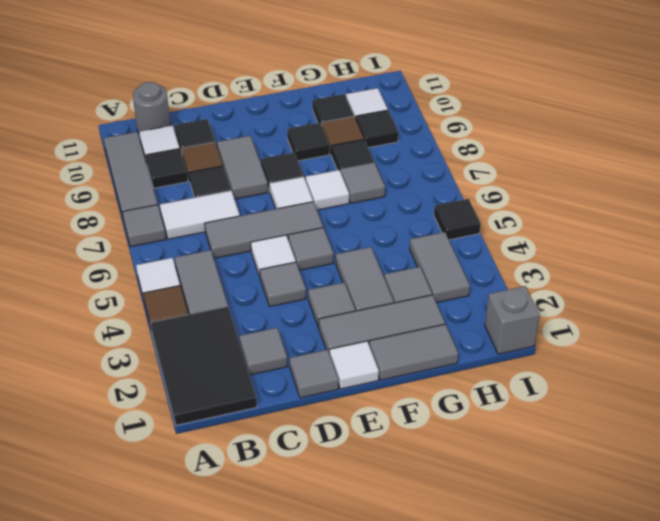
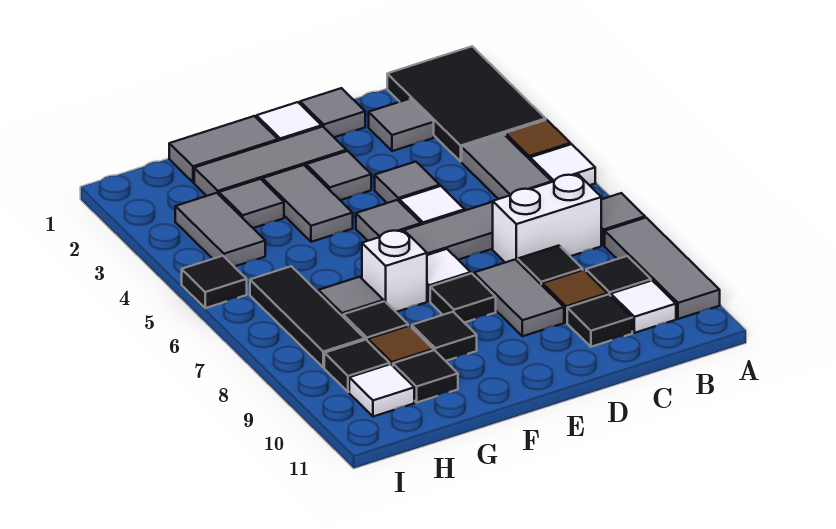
white tile B7:C7 level 1 -> white brick B7:C7 level 1
grey round brick B11 level 1 -> none
white tile F7 level 1 -> white brick F7 level 1
none -> black tile H6:H8 level 1
grey brick I1 level 1 -> none

